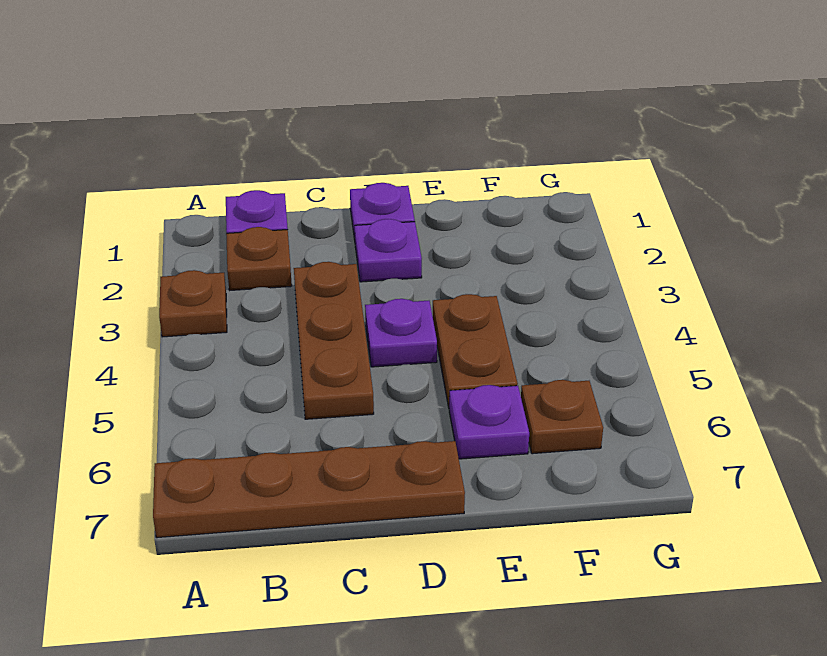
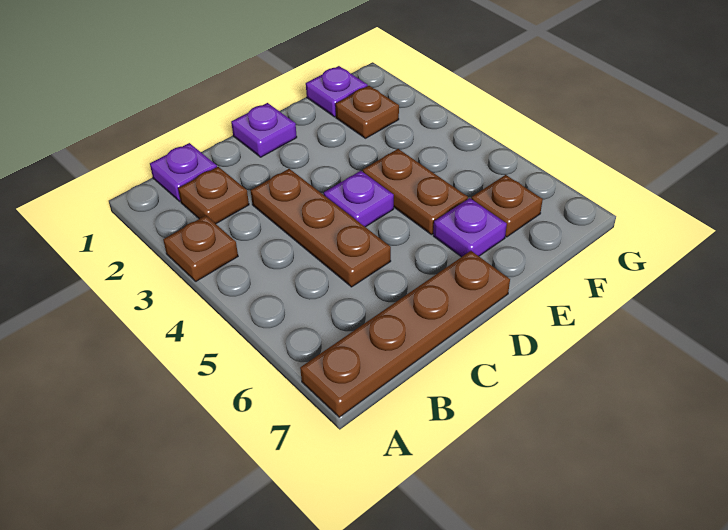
purple plate D2 level 1 -> purple plate F1 level 1
none -> brown plate F2 level 1

